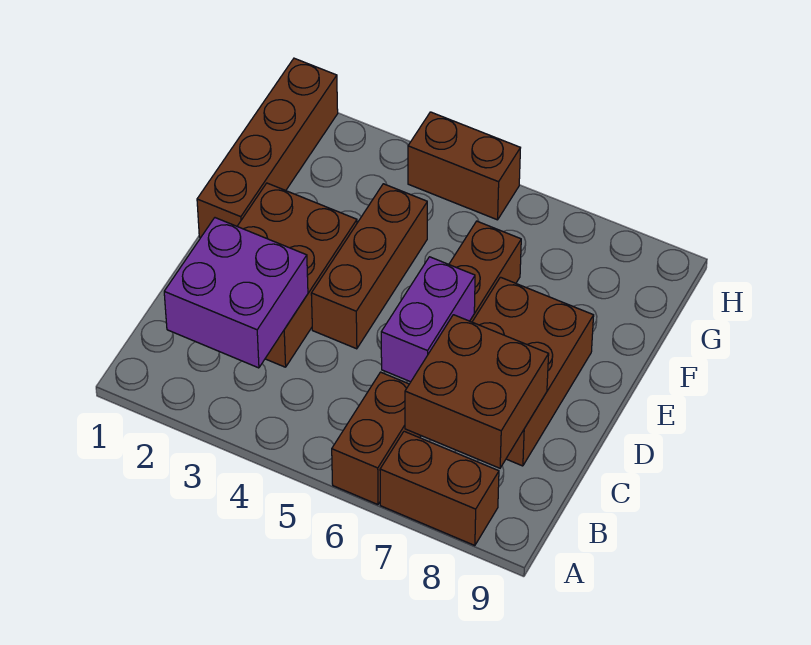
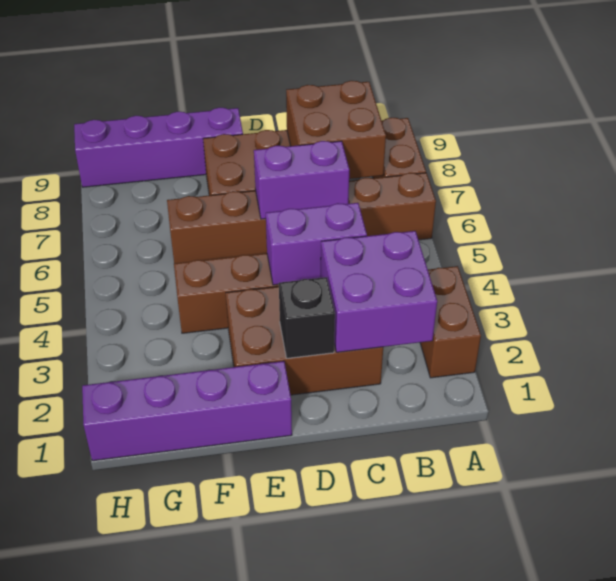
none -> purple brick C4:D4 level 2
none -> black brick D2 level 2
brown brick E1:H1 level 1 -> purple brick E1:H1 level 1
none -> purple brick E9:H9 level 1
brown brick H4:H5 level 1 -> brown brick A2:A3 level 1

